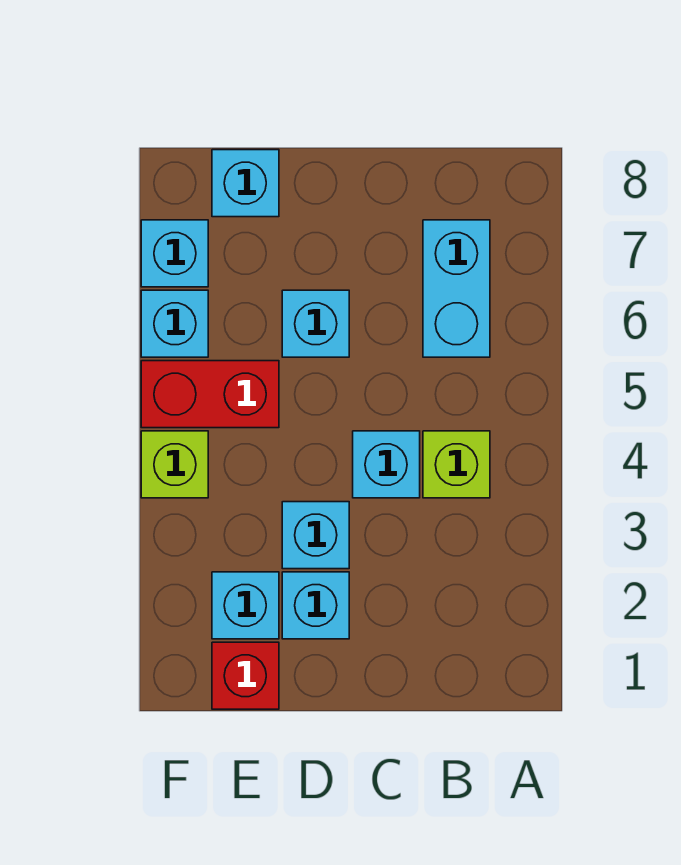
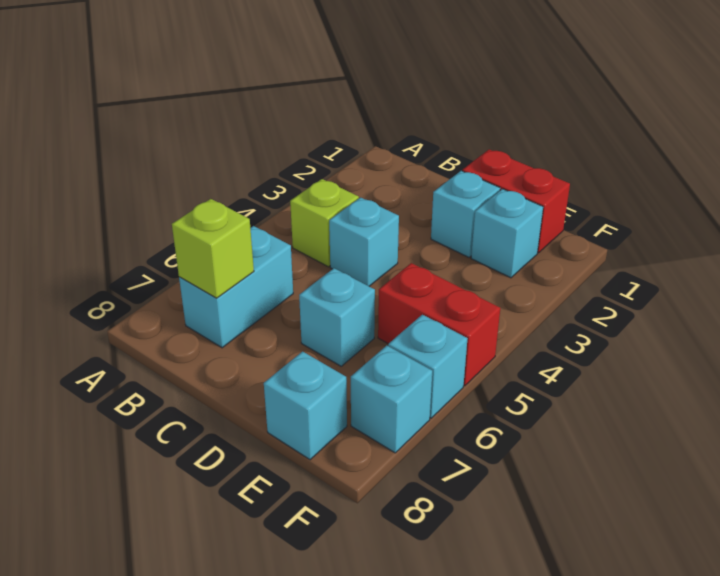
cyan brick D3 level 1 -> none
red brick E1 level 1 -> red brick D1:E1 level 1
lime brick F4 level 1 -> lime brick B7 level 2

